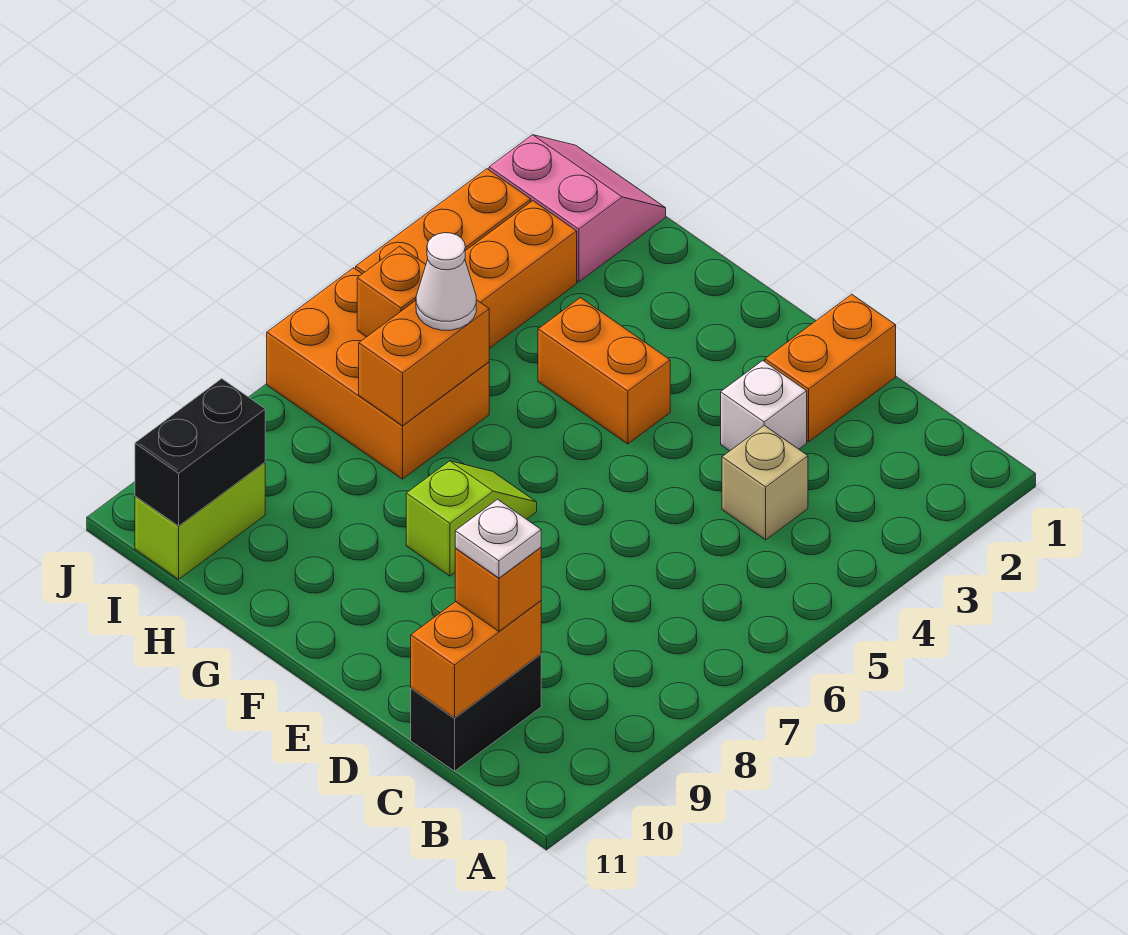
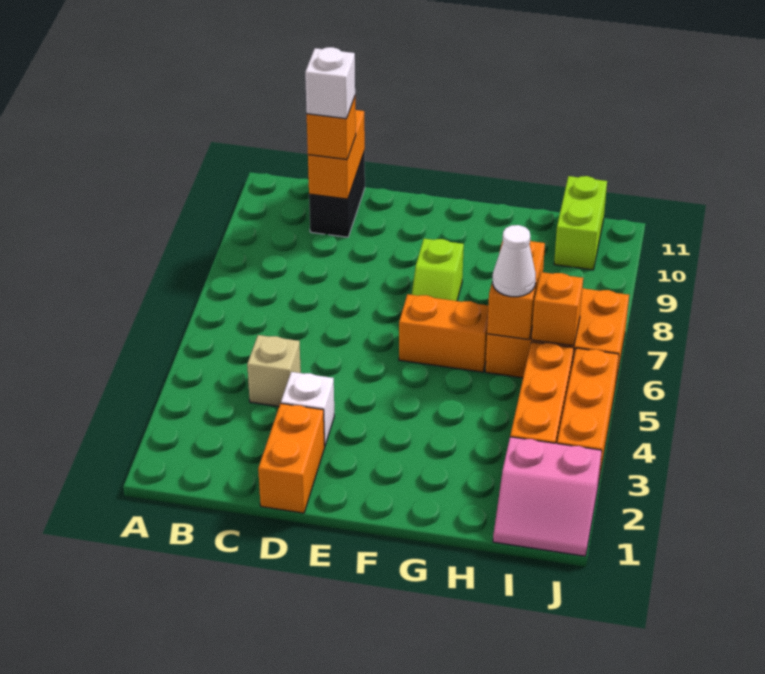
white plate C10 level 4 -> white brick C10 level 4
orange brick F4:G4 level 1 -> orange brick F6:G6 level 1
black brick I10:I11 level 2 -> none

